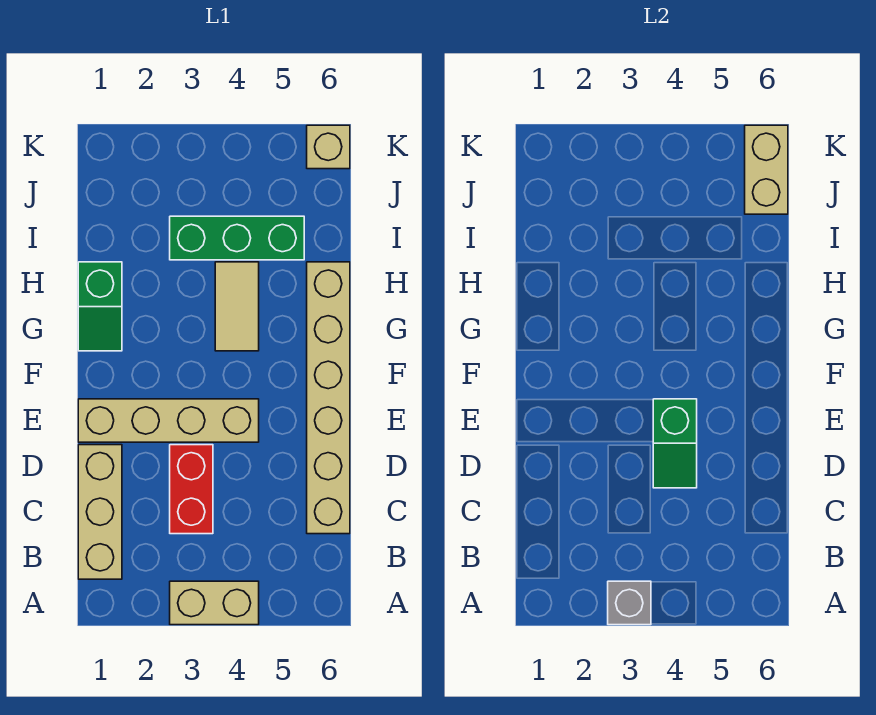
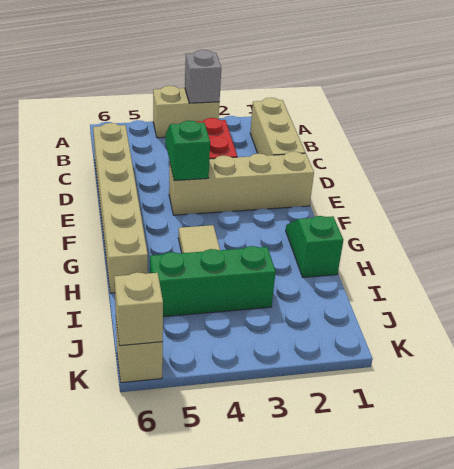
tan brick J6:K6 level 2 -> tan brick K6 level 2

